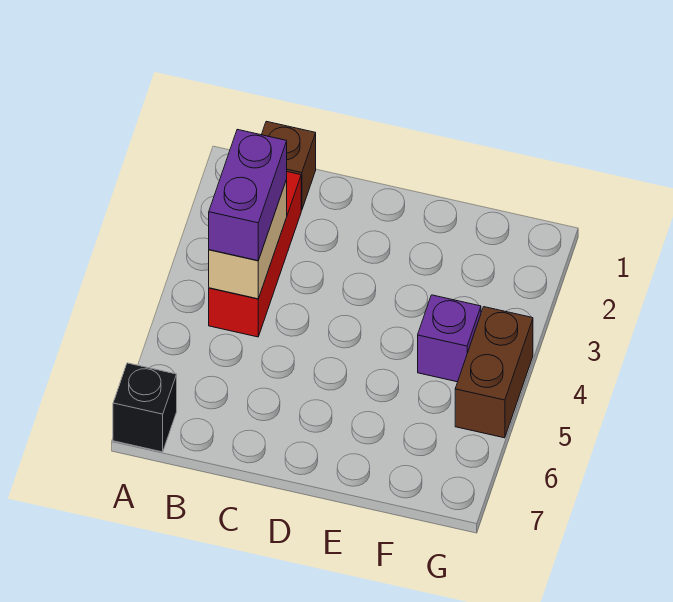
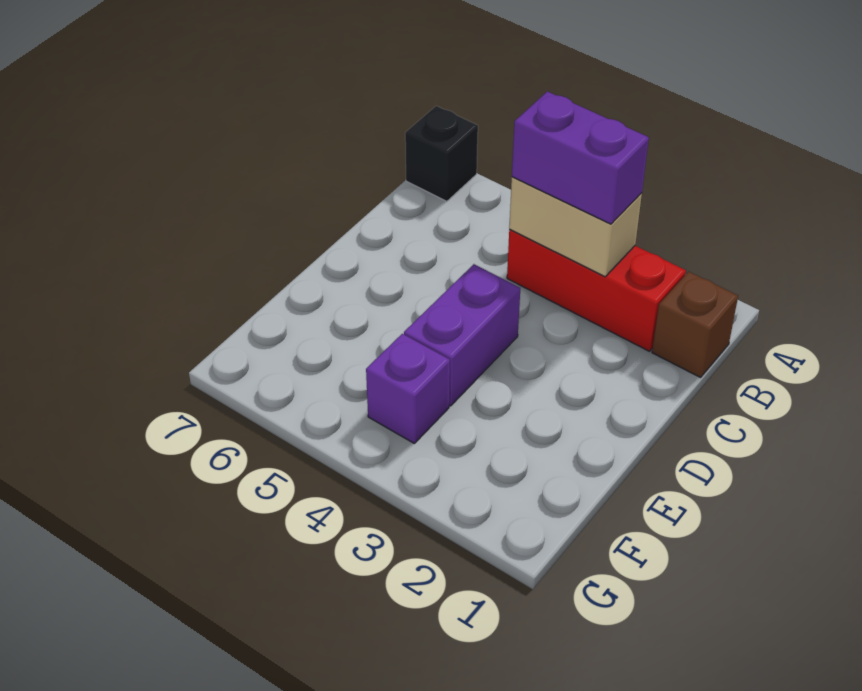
none -> purple brick D4:E4 level 1
brown brick G4:G5 level 1 -> none

